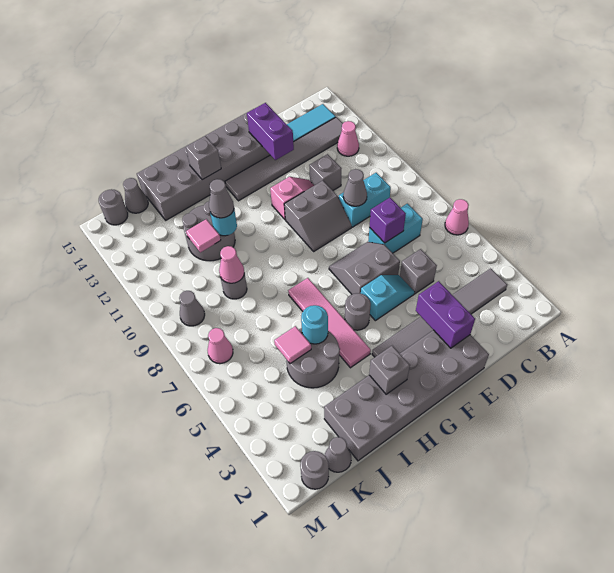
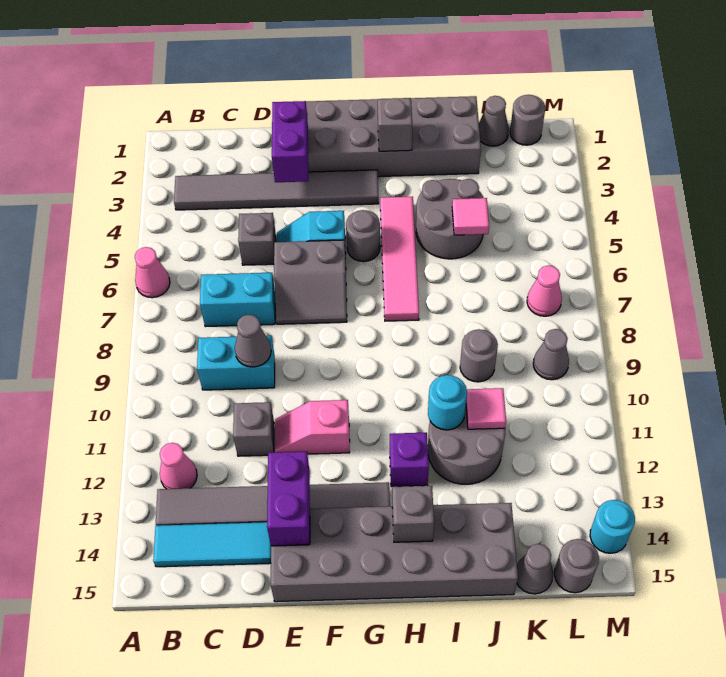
purple brick D7 level 2 -> purple brick H12 level 1
grey slope E9:F10 level 1 top 10 -> none
cyan round brick I5 level 2 -> cyan round brick M14 level 1
grey cone I11 level 3 -> none
pink cone J9 level 2 -> none

